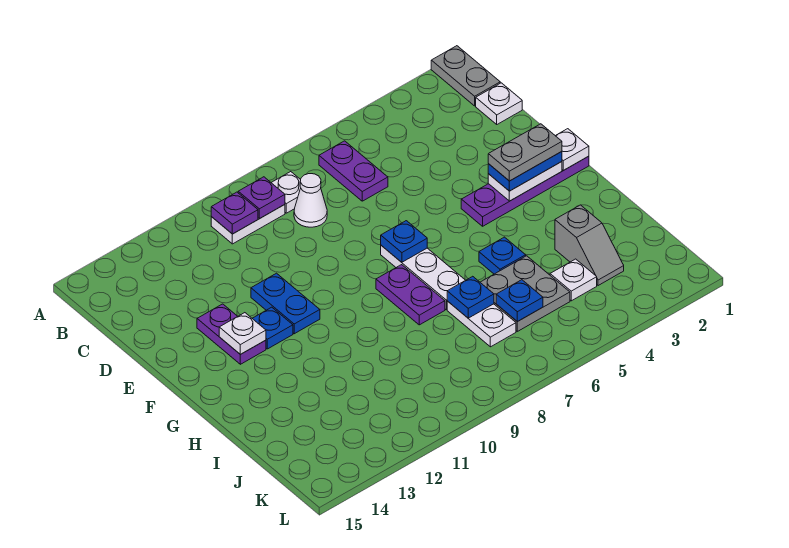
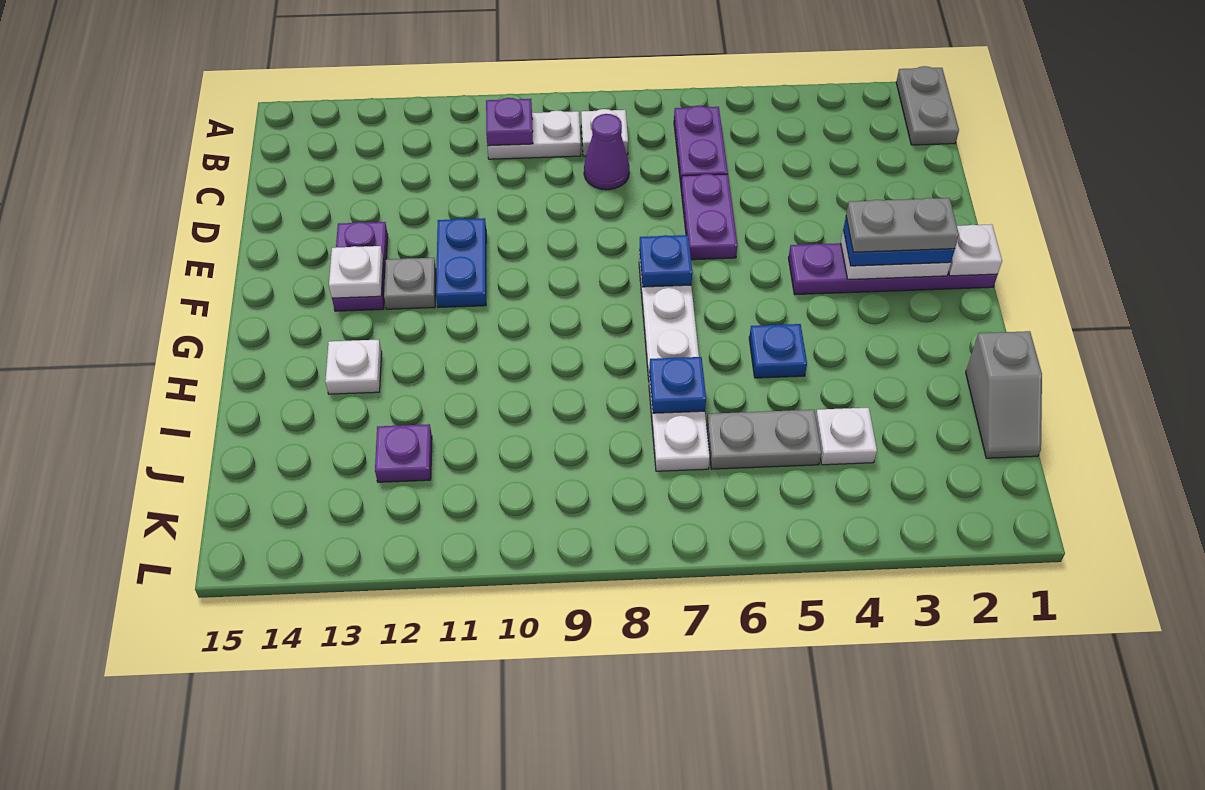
purple plate B9 level 2 -> purple plate J12 level 1
white plate C1 level 1 -> white plate H13 level 1
white cone C8 level 1 -> purple cone C8 level 1
blue plate F12 level 1 -> grey plate F12 level 1
purple plate G8:H8 level 1 -> purple plate D6:E6 level 1
grey slope I3:J3 level 1 top I -> grey slope I1:J1 level 1 top I
grey plate I5:J6 level 1 -> grey plate J5:J6 level 1
blue plate J6 level 2 -> none

